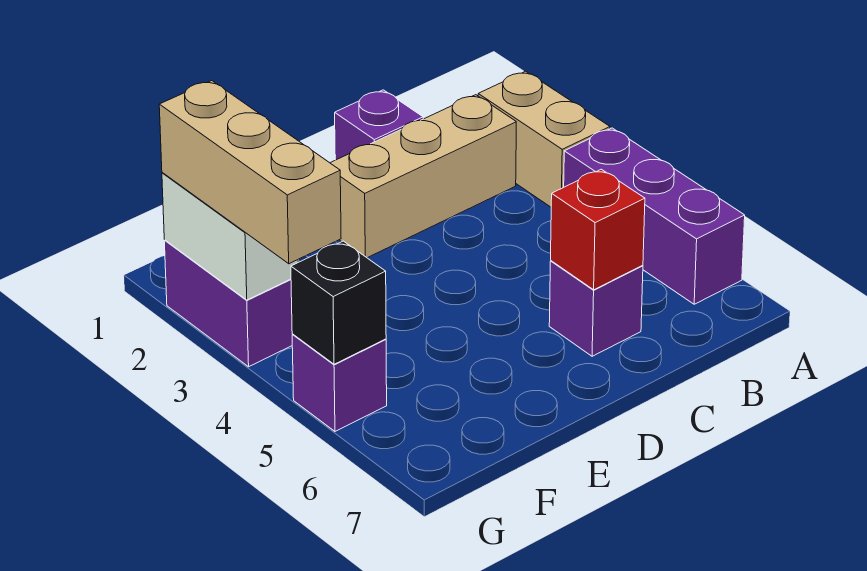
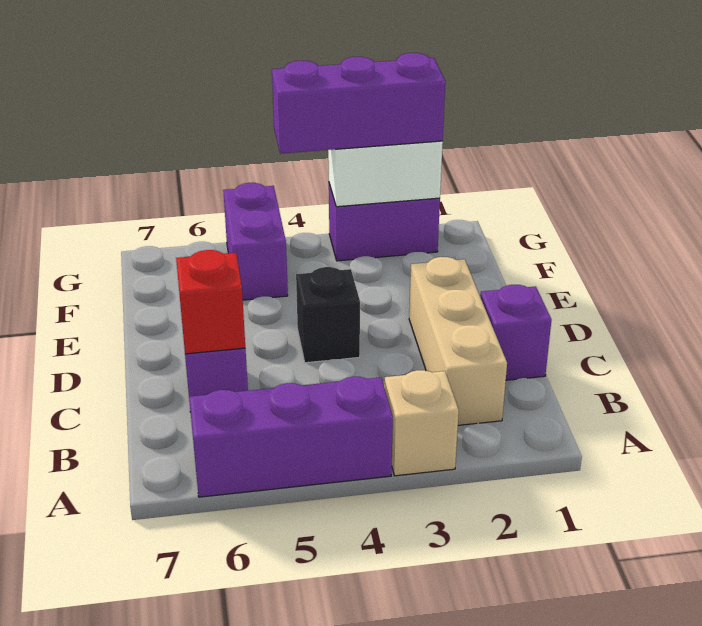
tan brick A2:A3 level 1 -> tan brick A3 level 1
tan brick G2:G4 level 3 -> purple brick G2:G4 level 3
purple brick G5 level 1 -> purple brick F5:G5 level 1
black brick G5 level 2 -> black brick D4 level 1

